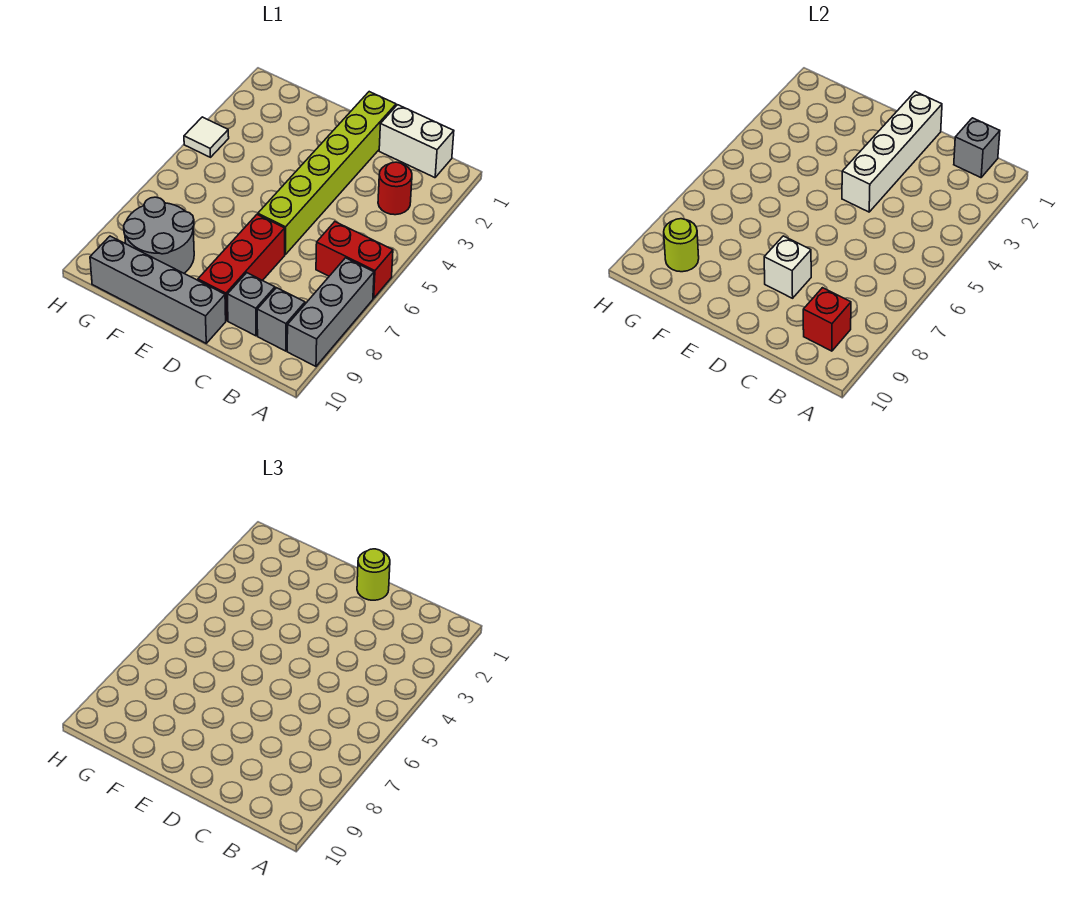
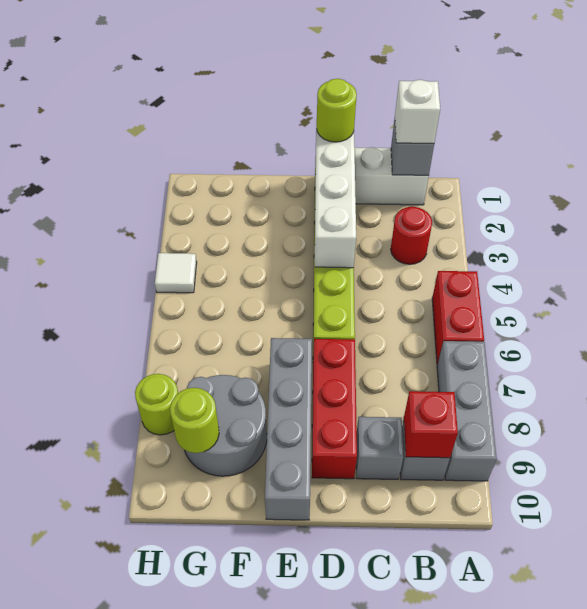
red brick A6:B6 level 1 -> red brick A5:A6 level 1
white brick D8 level 2 -> white brick B1 level 3
grey brick D10:G10 level 1 -> grey brick E7:E10 level 1
none -> lime round brick H8 level 1

